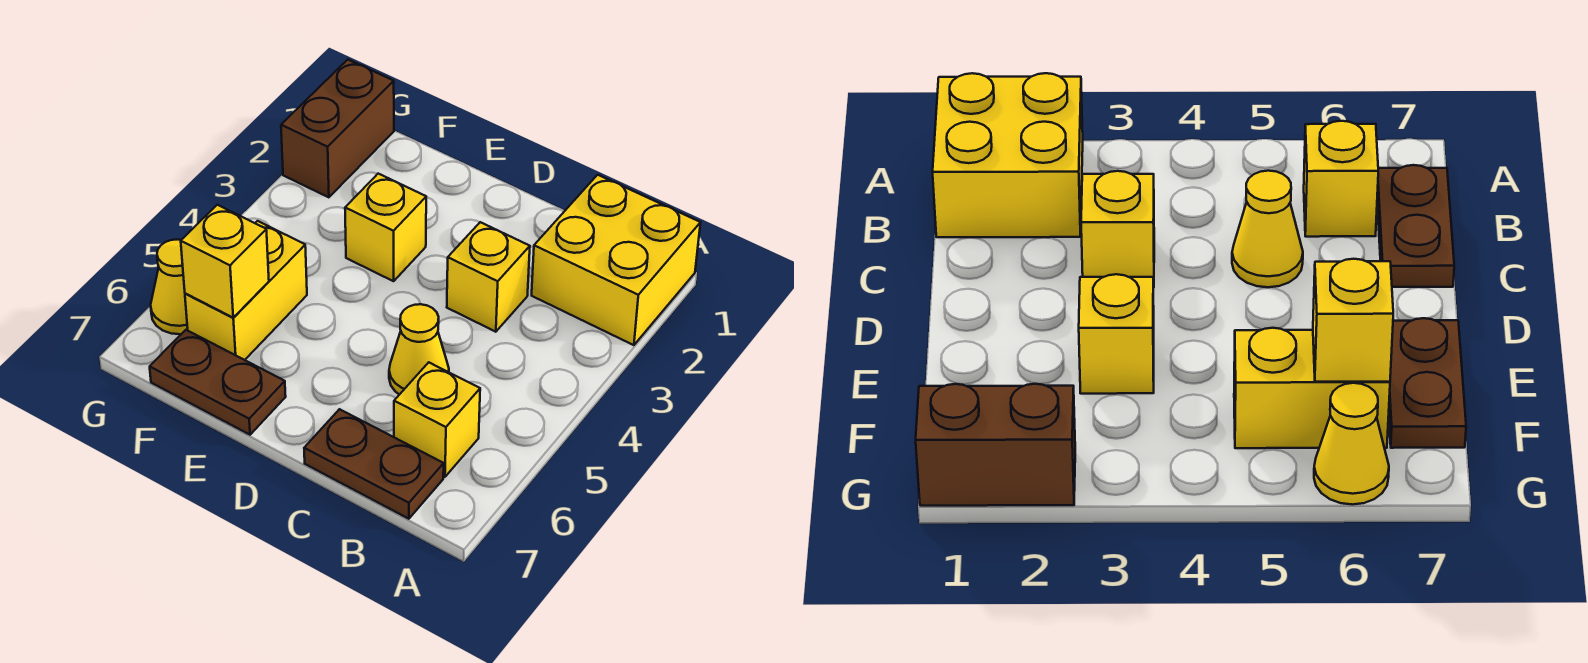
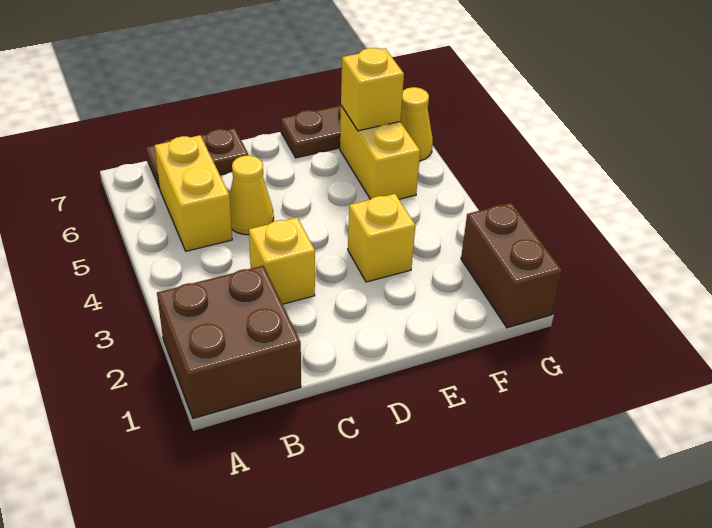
yellow brick A1:B2 level 1 -> brown brick A1:B2 level 1
yellow brick B6 level 1 -> yellow brick B5:B6 level 1

